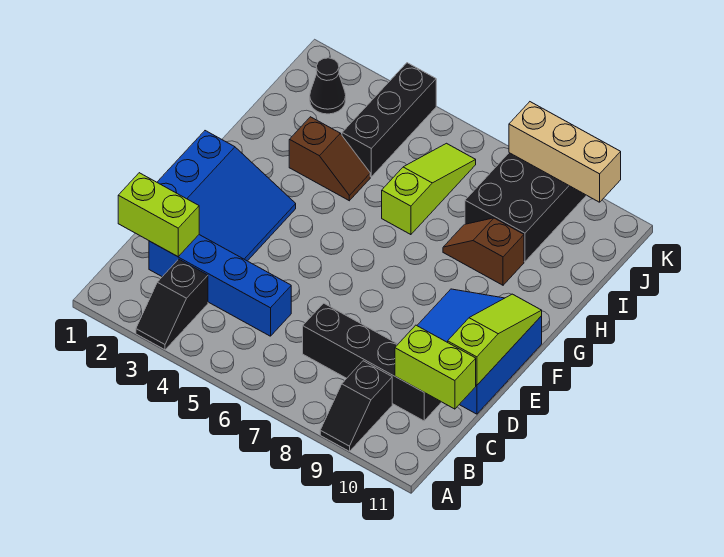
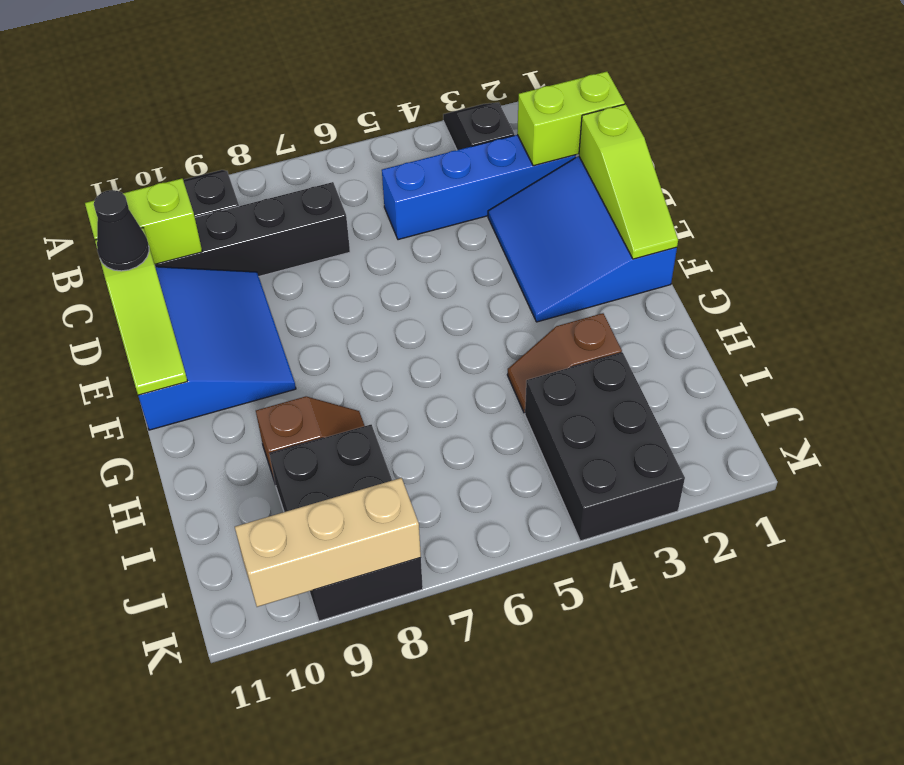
lime slope H6:J6 level 1 top H -> lime slope D1:F1 level 2 top D
black brick I4:K4 level 1 -> black brick I3:K4 level 1
black cone J2 level 1 -> black cone D11 level 3

